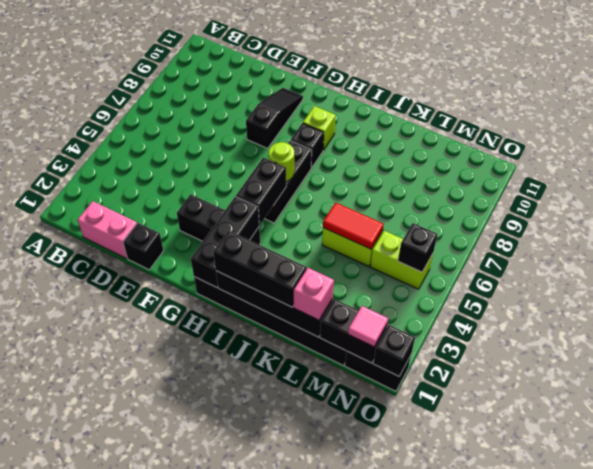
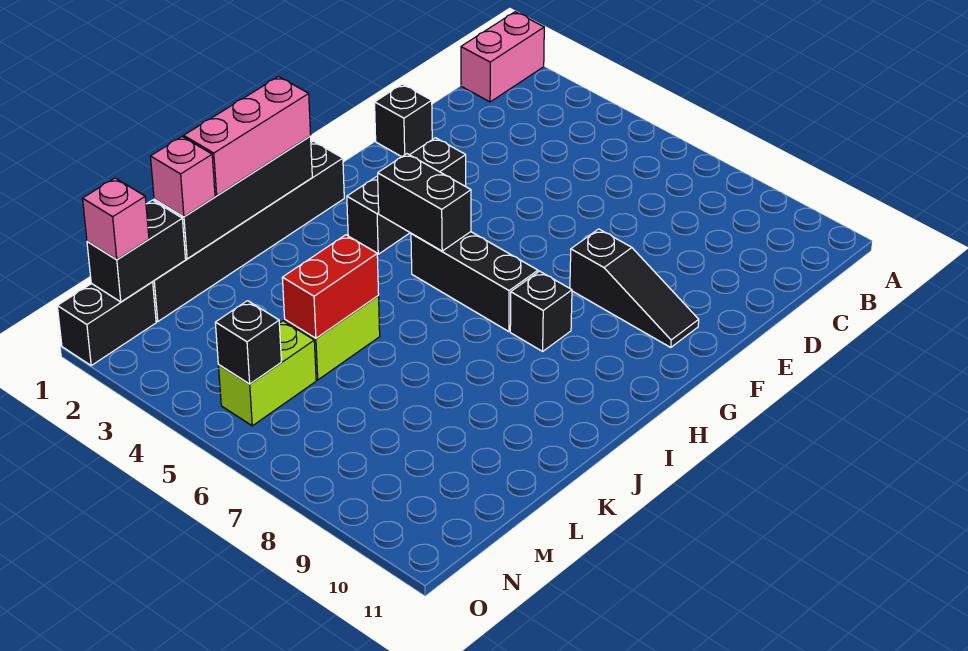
pink brick C1:D1 level 1 -> pink brick A1:B1 level 1
black brick H1:H3 level 2 -> none
lime round brick H6 level 2 -> none
lime brick H9 level 1 -> none
black brick I1:K1 level 3 -> pink brick I1:K1 level 3
red tile K5:L5 level 2 -> red brick K5:L5 level 2
pink tile N1 level 3 -> pink brick N1 level 3
black brick O1 level 2 -> none

